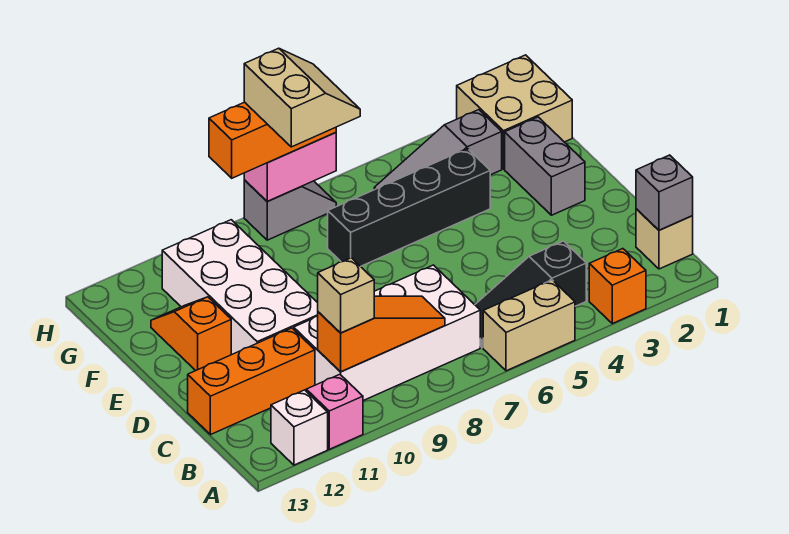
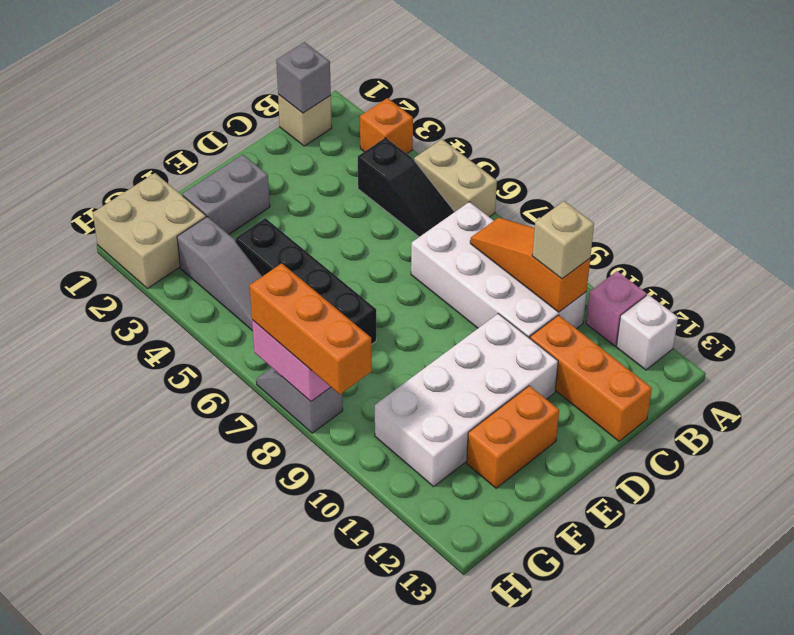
orange slope E12:F12 level 1 top E -> orange brick E12:F12 level 1
tan slope G7:H8 level 4 top 8 -> none

